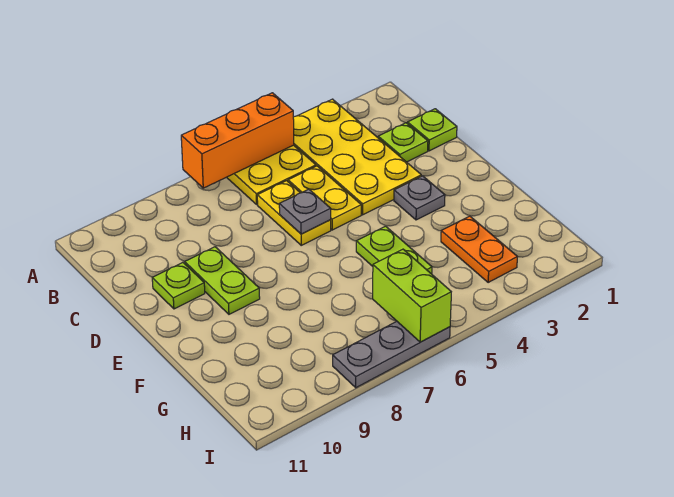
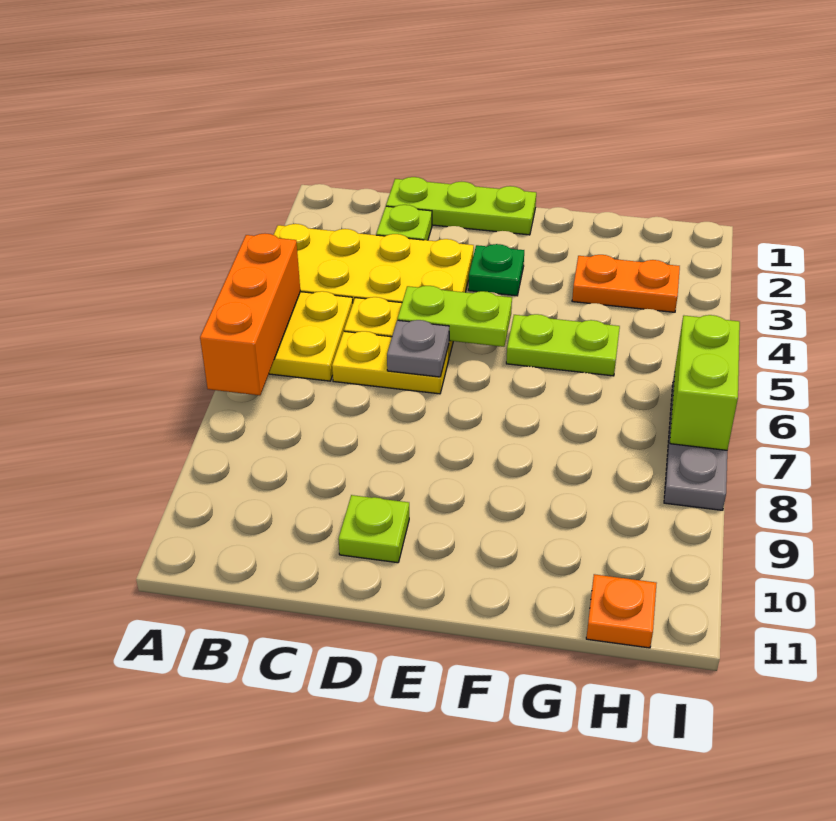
lime plate C1 level 1 -> lime plate C1:E1 level 1
lime plate D9:E9 level 1 -> lime plate D5:E5 level 2
grey plate E3 level 1 -> green plate E3 level 1
lime brick H6:I6 level 2 -> lime brick I6:I7 level 2
none -> orange plate H11 level 1

